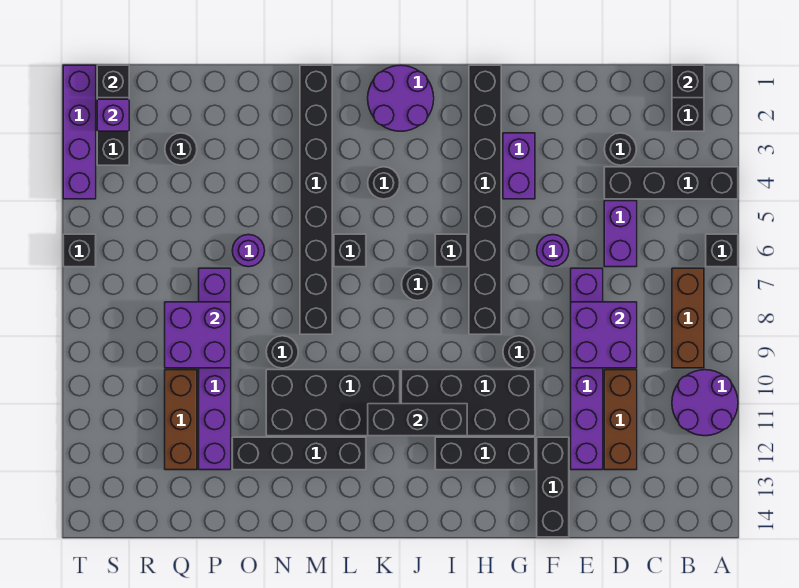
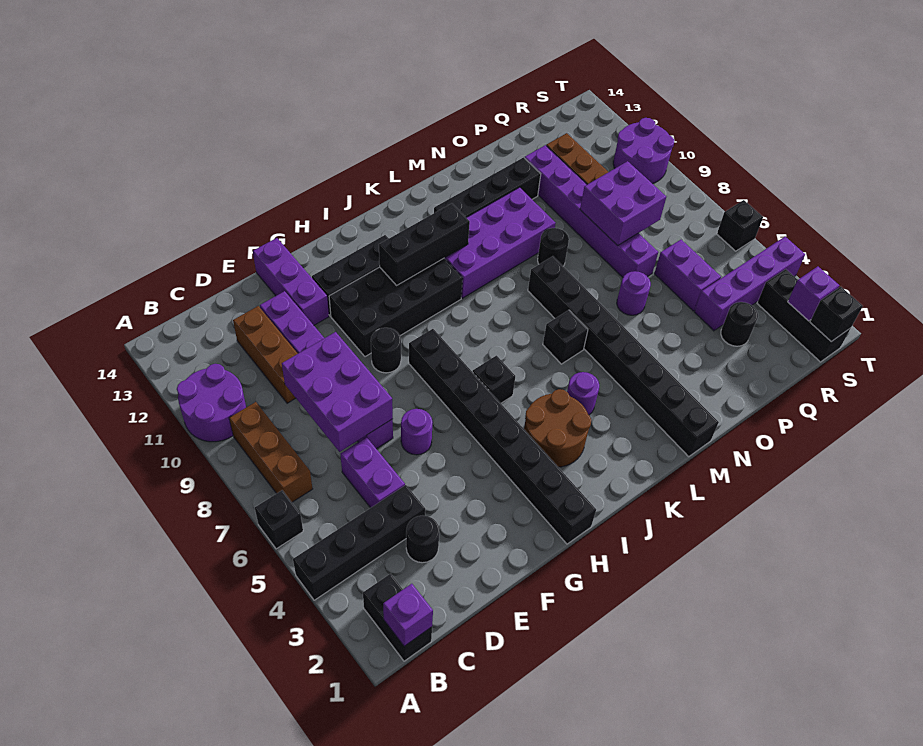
black brick B1 level 2 -> purple brick B1 level 2
purple brick D8:E9 level 2 -> purple brick D7:E9 level 2
black brick F12:F14 level 1 -> purple brick F12:F14 level 1
purple brick G3:G4 level 1 -> purple brick Q5:Q6 level 1
none -> brown round brick I3:J4 level 1
purple round brick J1:K2 level 1 -> purple round brick S10:T11 level 1
black round brick J7 level 1 -> none
black round brick K4 level 1 -> purple round brick K4 level 1
black brick K10:N11 level 1 -> purple brick K10:N11 level 1
purple brick T1:T4 level 1 -> purple brick Q4:T4 level 1

